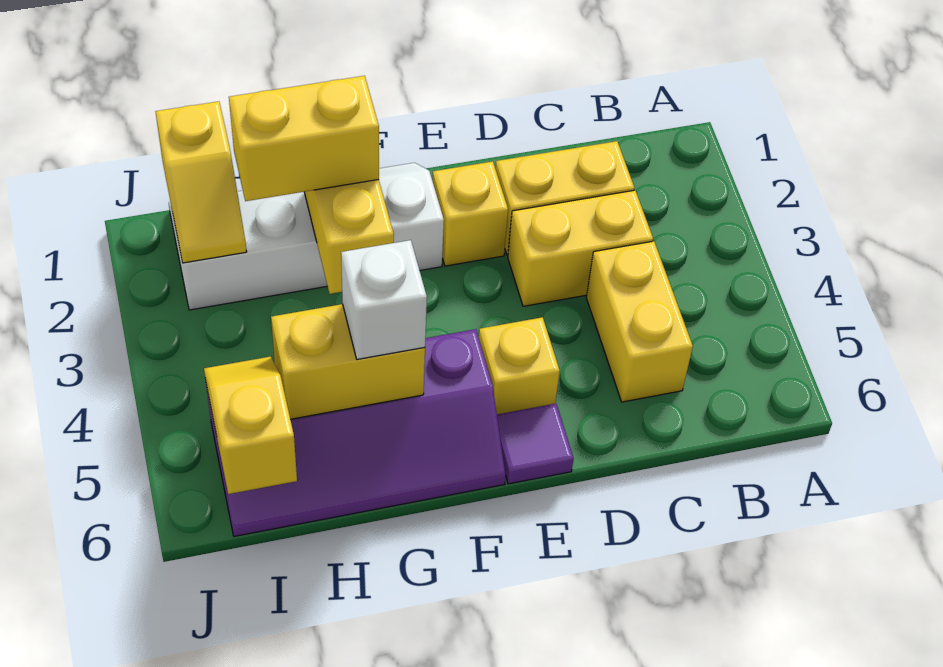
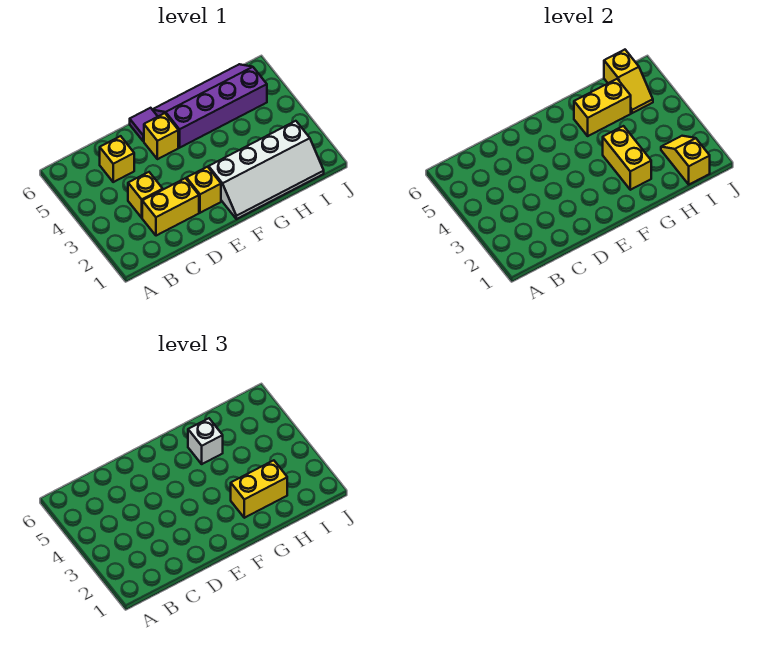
yellow brick C3:D3 level 1 -> yellow brick C3 level 1
yellow brick C4:C5 level 1 -> yellow brick C5 level 1

